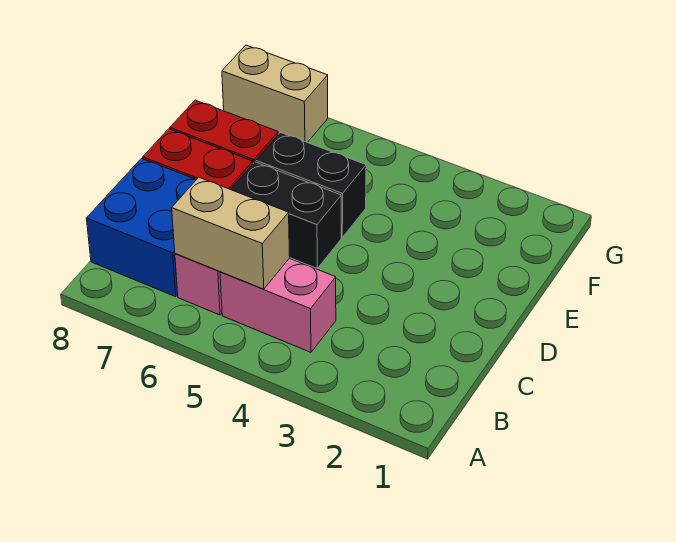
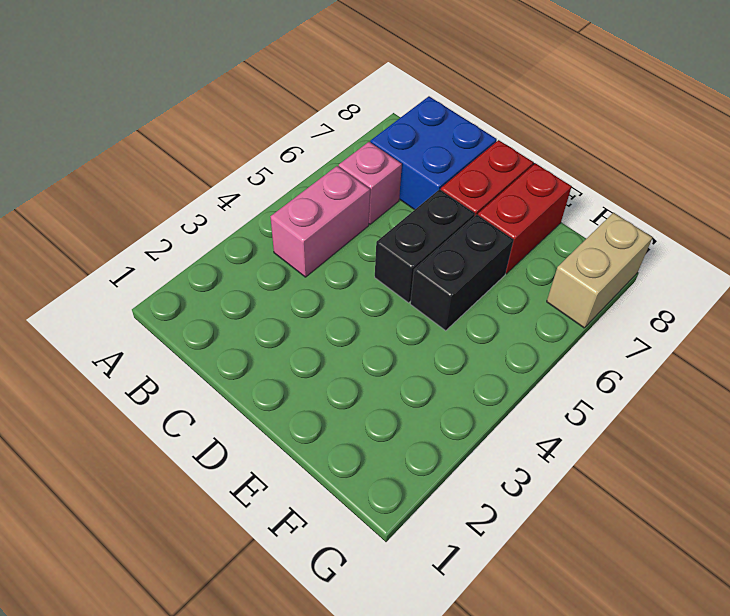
tan brick B5:B6 level 2 -> none

